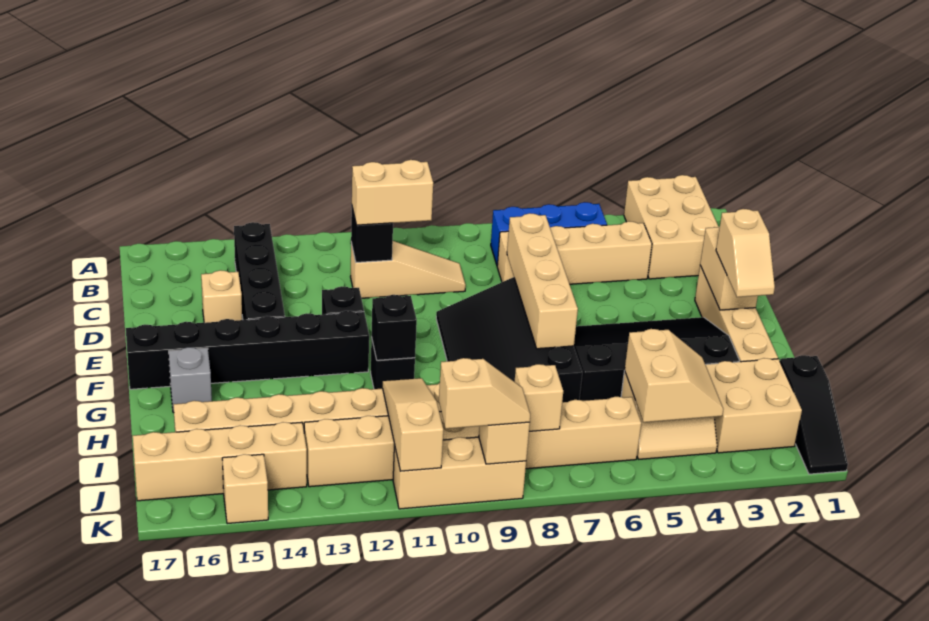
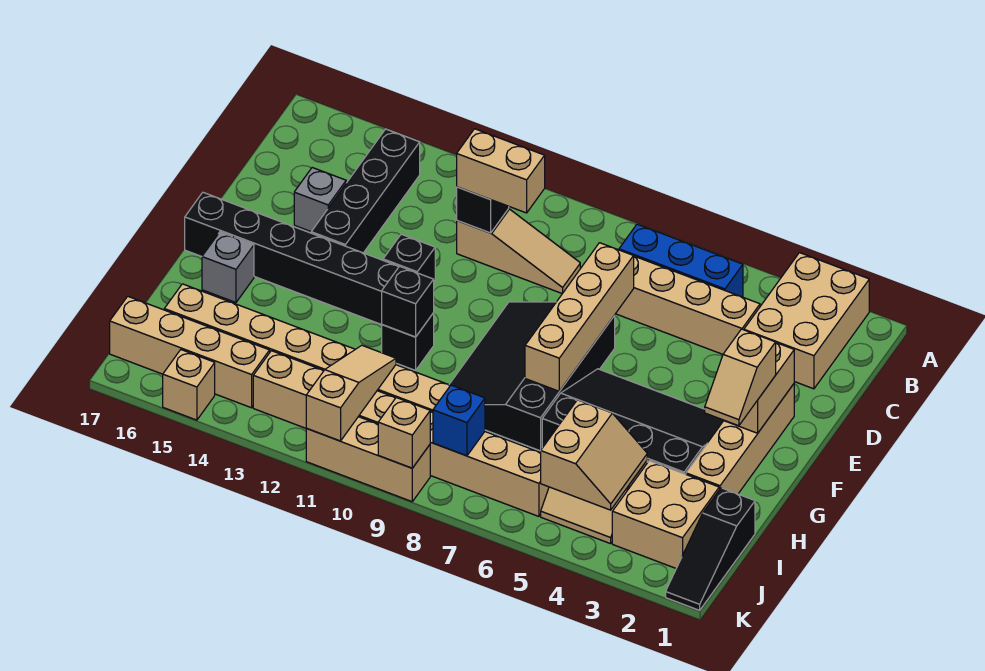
tan brick D15 level 1 -> grey brick D15 level 1
tan brick J8 level 2 -> blue brick J8 level 2
tan slope K9:K10 level 3 top 10 -> none

